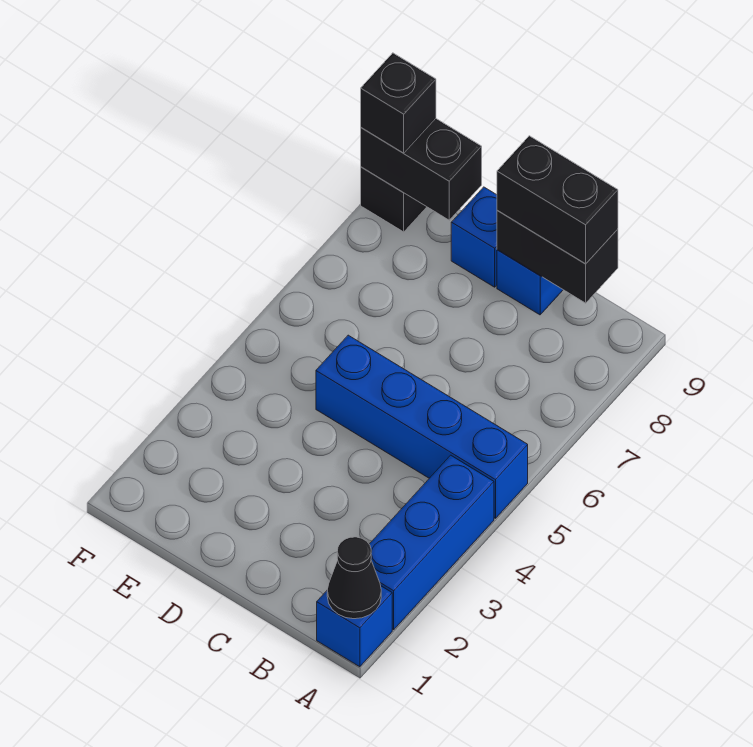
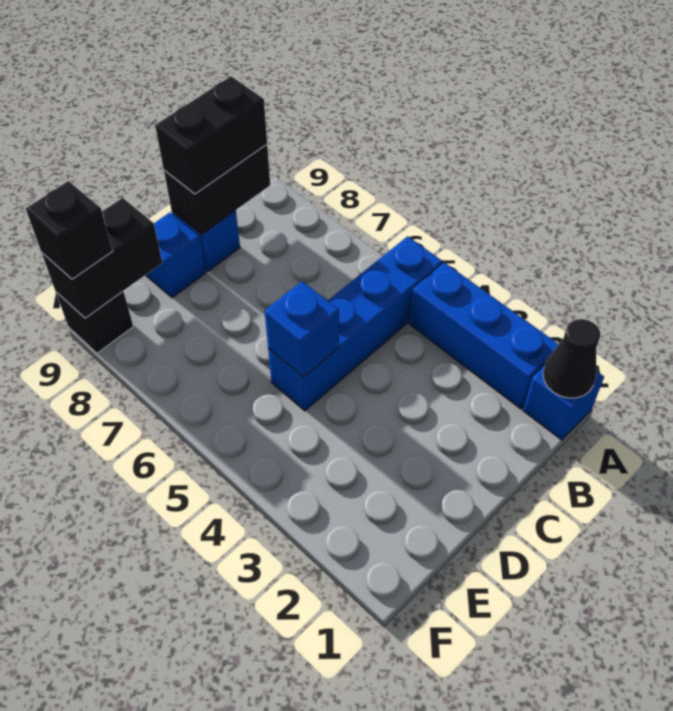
none -> blue brick D5 level 2

